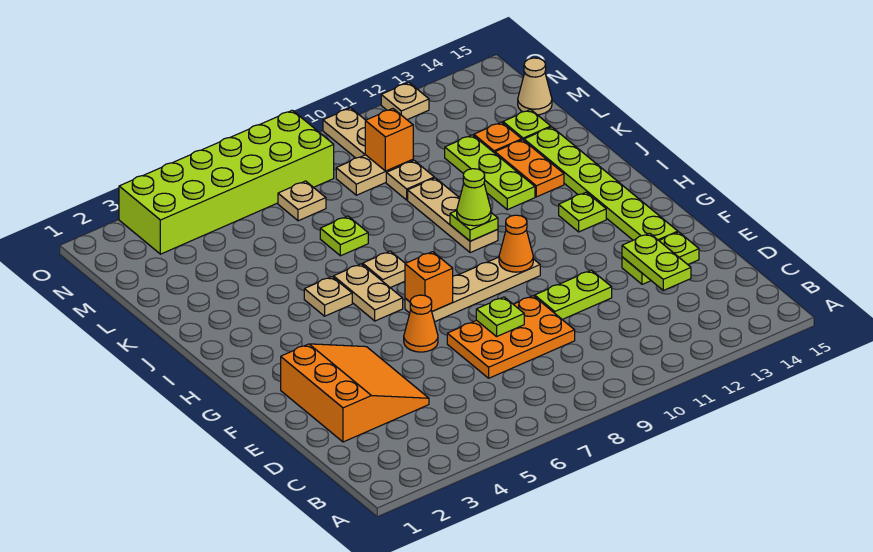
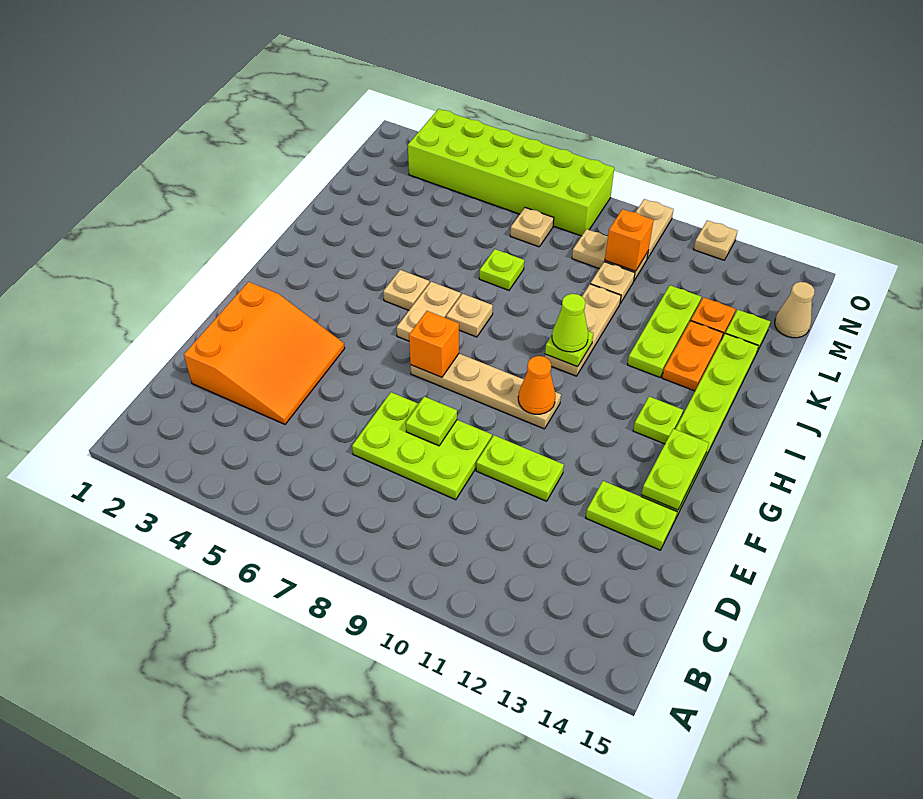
orange plate D7:E9 level 1 -> lime plate D7:E9 level 1
lime plate D13:E13 level 2 -> lime plate F14:G14 level 2
orange cone F6 level 1 -> none

